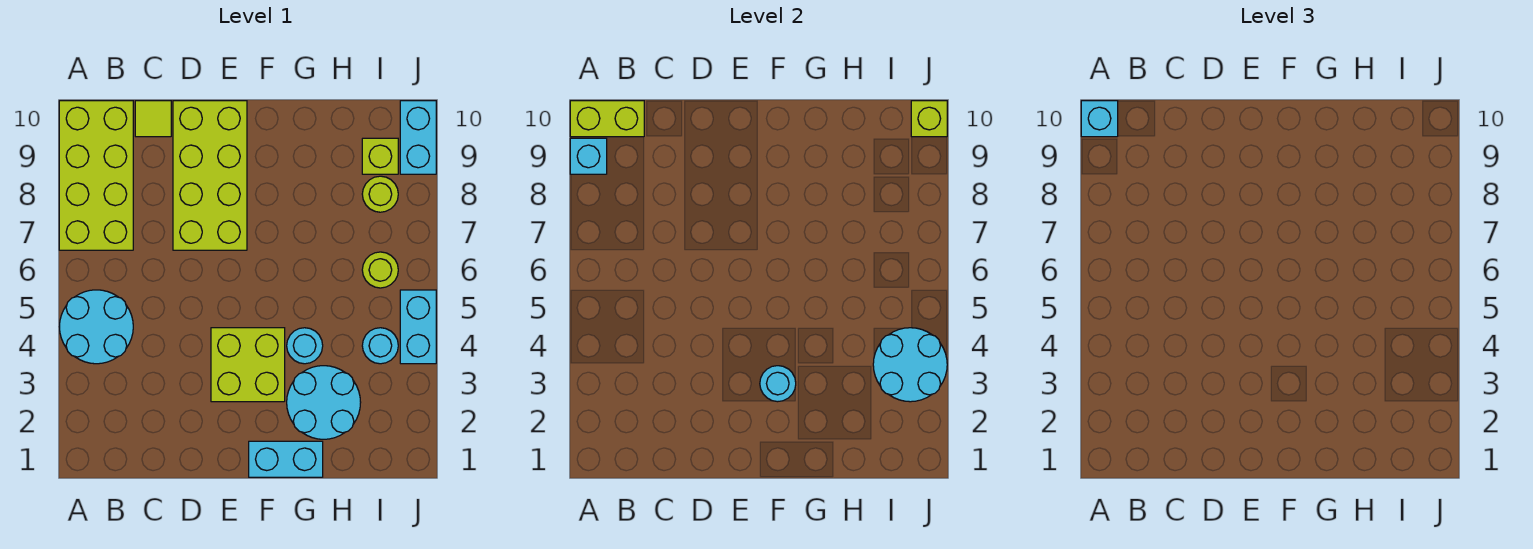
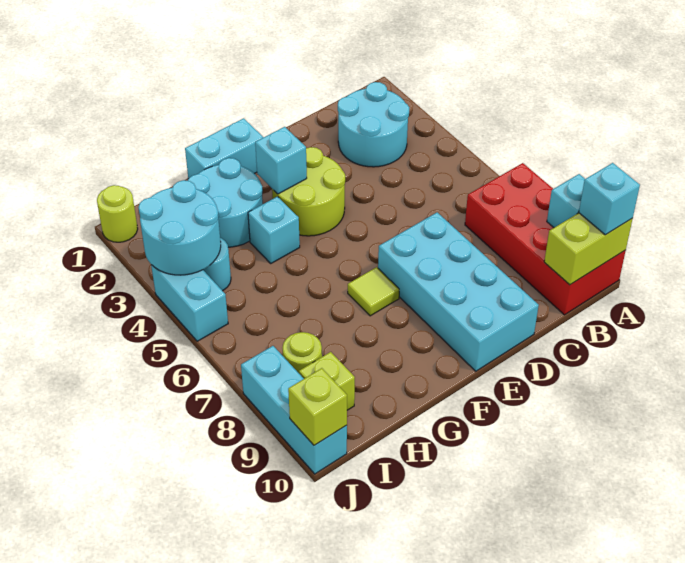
cyan round brick A4:B5 level 1 -> cyan round brick B2:C3 level 1
lime brick A7:B10 level 1 -> red brick A7:B10 level 1
lime tile C10 level 1 -> lime tile F7 level 1
lime brick D7:E10 level 1 -> cyan brick D7:E10 level 1
lime brick E3:F4 level 1 -> lime round brick E3:F4 level 1
cyan round brick F3 level 2 -> cyan brick F3 level 2
cyan round brick G4 level 1 -> cyan brick G4 level 1
lime round brick I6 level 1 -> lime round brick J1 level 1
cyan brick J9:J10 level 1 -> cyan brick J8:J10 level 1

